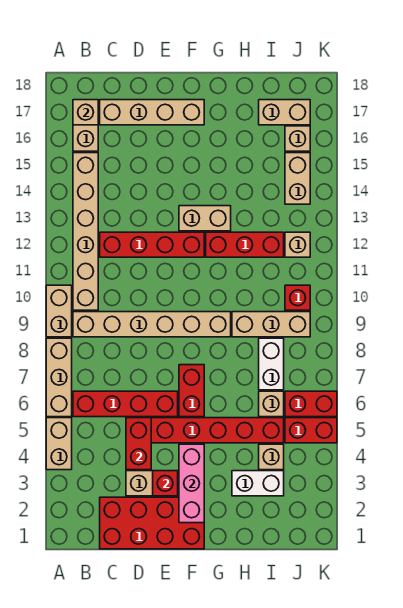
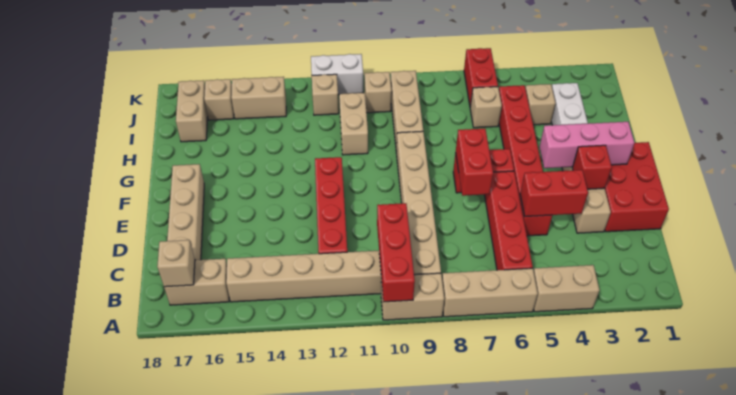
red brick C1:F2 level 1 -> red brick D1:F2 level 1
tan brick F13:G13 level 1 -> tan brick H11:I11 level 1
red brick G12:I12 level 1 -> red brick A10:C10 level 2
white brick I7:I8 level 1 -> white brick K11:K12 level 1
red brick J5:K5 level 1 -> red brick E7:F7 level 2
red brick J10 level 1 -> tan brick J10 level 1

